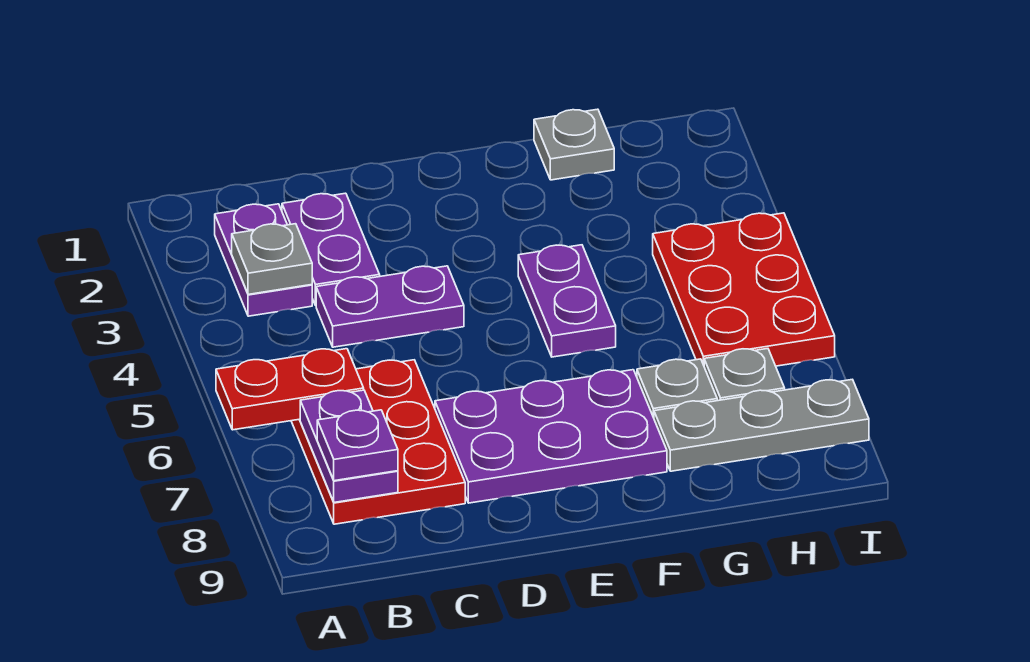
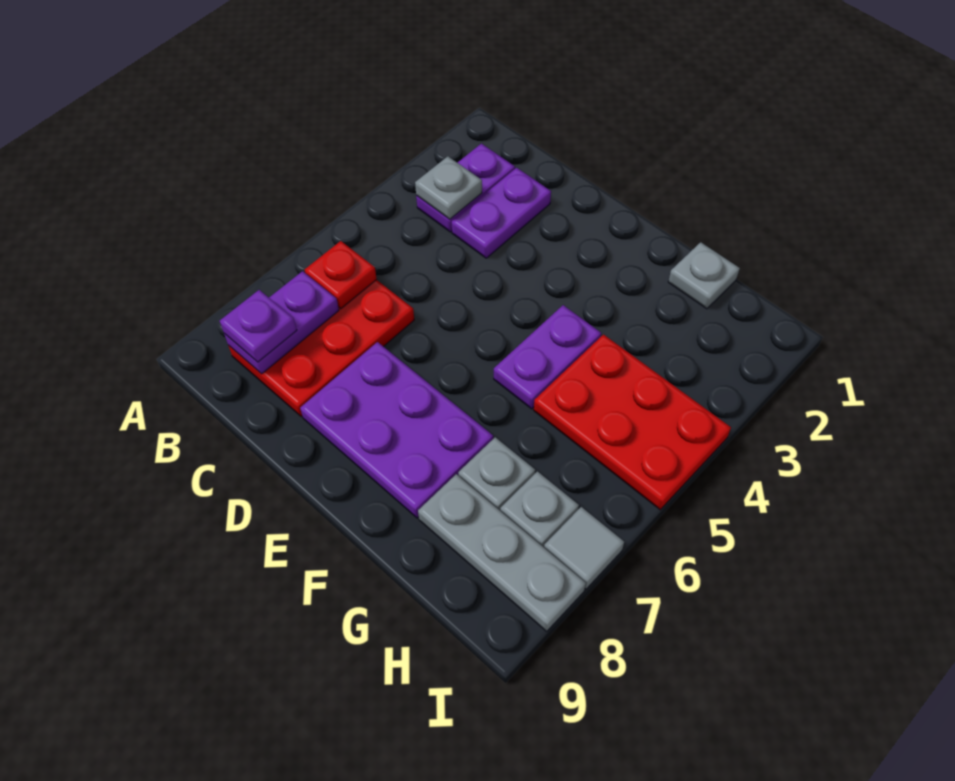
red plate A6:B6 level 2 -> red plate B6 level 2
purple plate C4:D4 level 1 -> none
red plate H4:I6 level 1 -> red plate G4:I5 level 1
none -> grey tile I7 level 1

